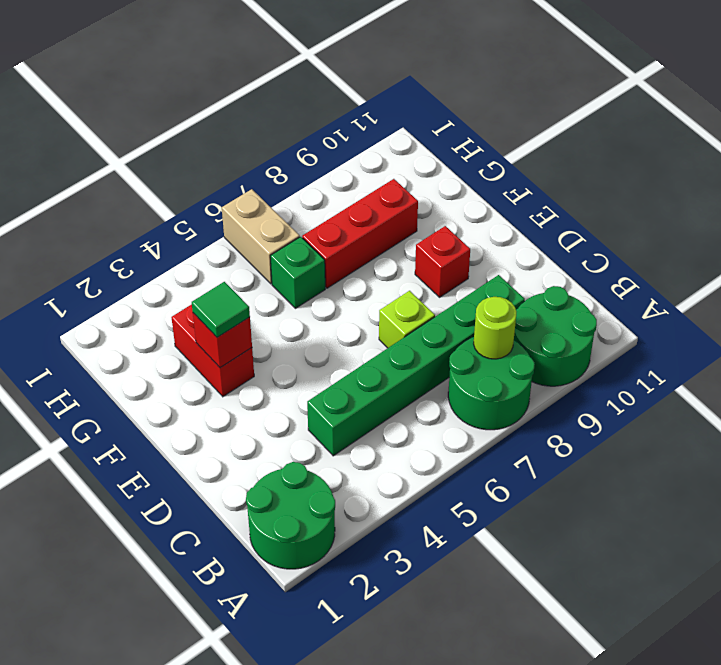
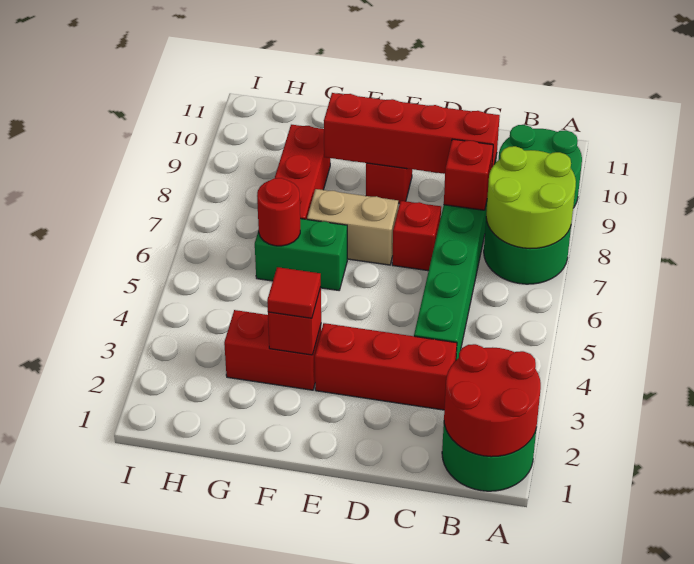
none -> red round brick A1:B2 level 2
lime round brick B8 level 2 -> lime round brick A7:B8 level 2
none -> red brick C3:E3 level 1
none -> red brick C8 level 2
none -> red brick C9:F9 level 2
lime brick D7 level 1 -> red brick D7 level 1
green tile F3 level 3 -> red tile F3 level 3
green brick G6 level 1 -> green brick F6:G6 level 1
none -> red round brick G6 level 2
tan brick H6:I6 level 1 -> tan brick E7:F7 level 1

